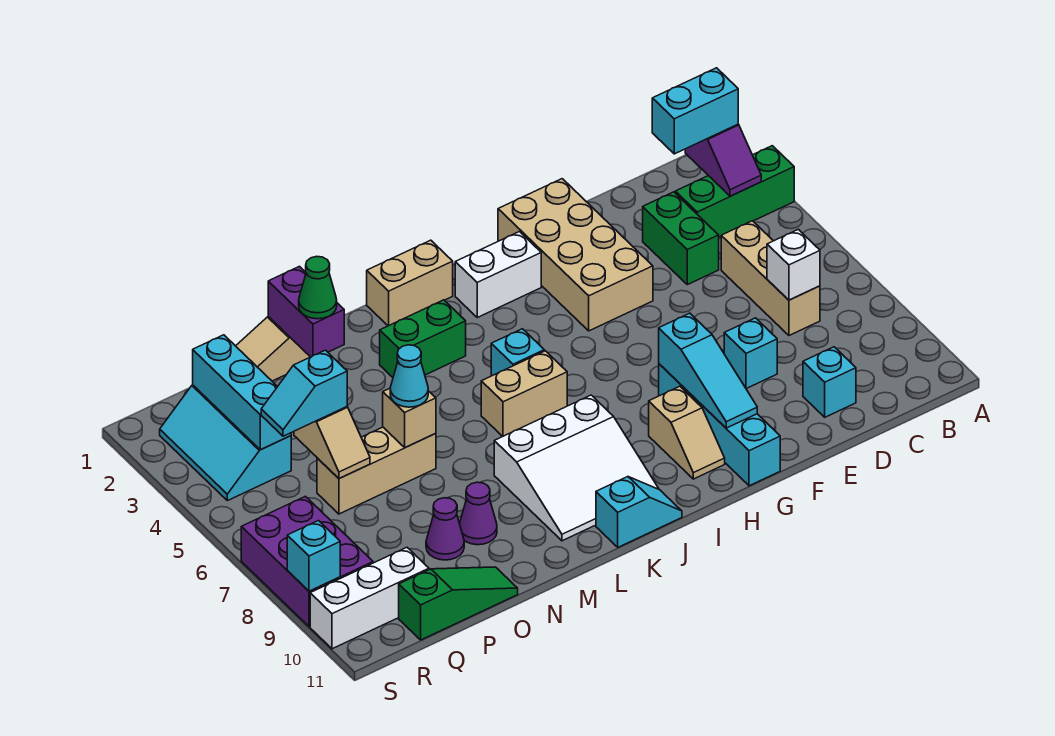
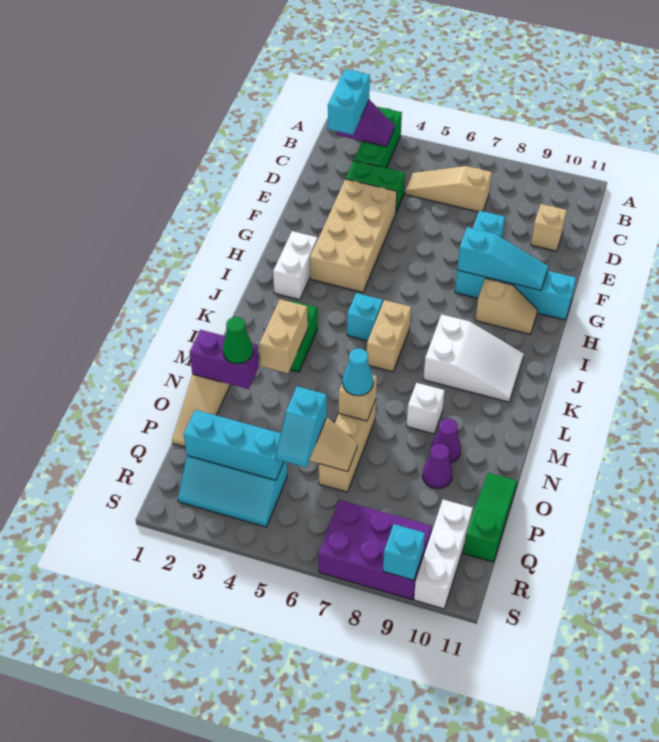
tan brick C5:C7 level 1 -> tan slope C5:C7 level 1 top 7
white brick C7 level 2 -> white brick M8 level 1
cyan brick D10 level 1 -> tan brick D10 level 1
tan brick F1:G4 level 1 -> tan brick E3:H4 level 1
tan brick J1:K1 level 1 -> tan brick L3:M3 level 2
white slope J8:L10 level 1 top 8 -> white slope J8:K10 level 1 top 8
cyan slope J11:K11 level 1 top K -> none

